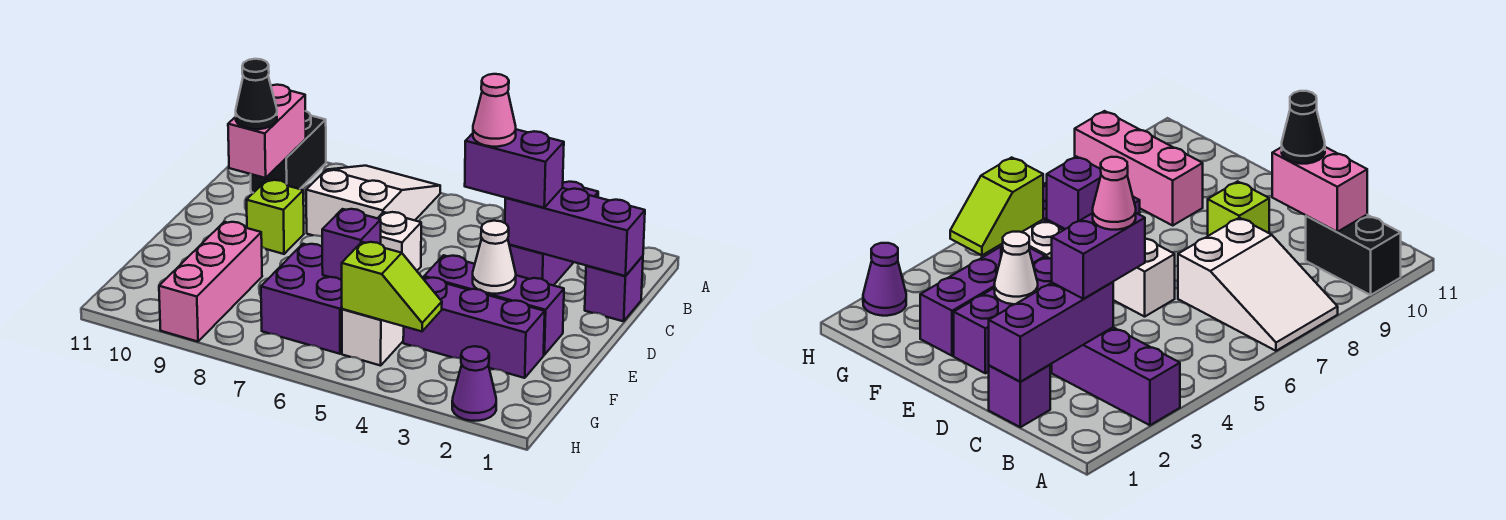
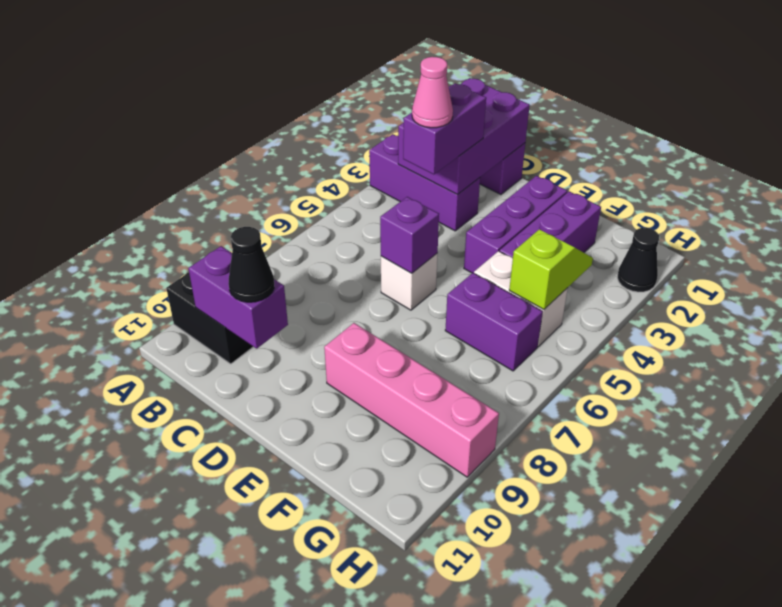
white slope A7:C8 level 1 top C -> none
pink brick B10:C10 level 2 -> purple brick B10:C10 level 2
purple brick C1:C3 level 2 -> purple brick B1:C3 level 2
lime brick D9 level 1 -> none
white cone E3 level 2 -> none
purple brick F6:G7 level 1 -> purple brick F6:G6 level 1
purple brick F6 level 2 -> purple brick D6 level 2
pink brick F9:H9 level 1 -> pink brick E9:H9 level 1
purple cone H2 level 1 -> black cone H2 level 1

